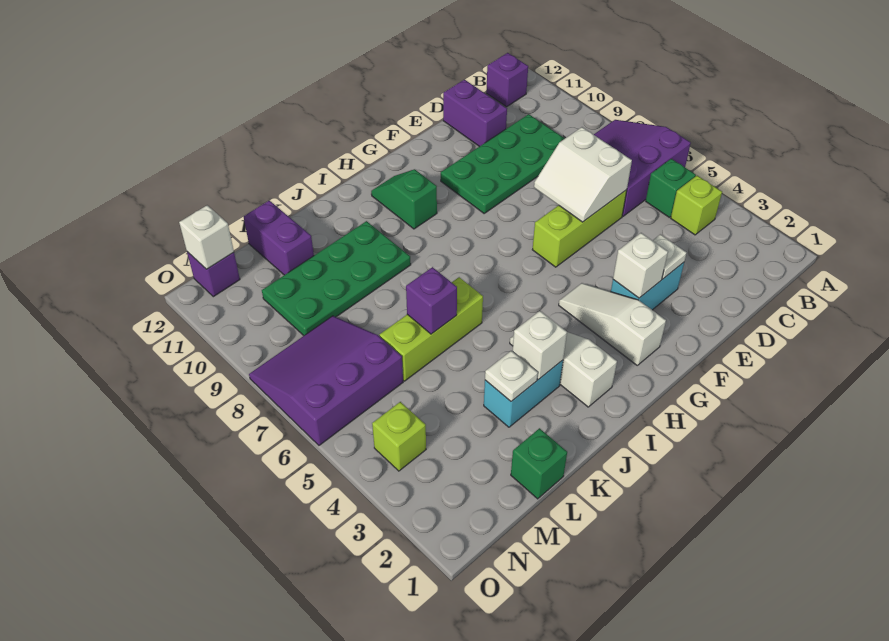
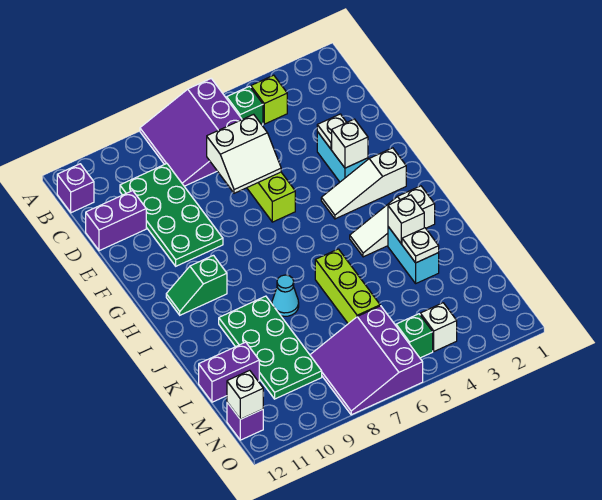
none -> cyan cone J8 level 1
purple brick K6 level 2 -> none
green brick L1 level 1 -> green brick N5 level 1
lime brick N4 level 1 -> white brick N4 level 1

